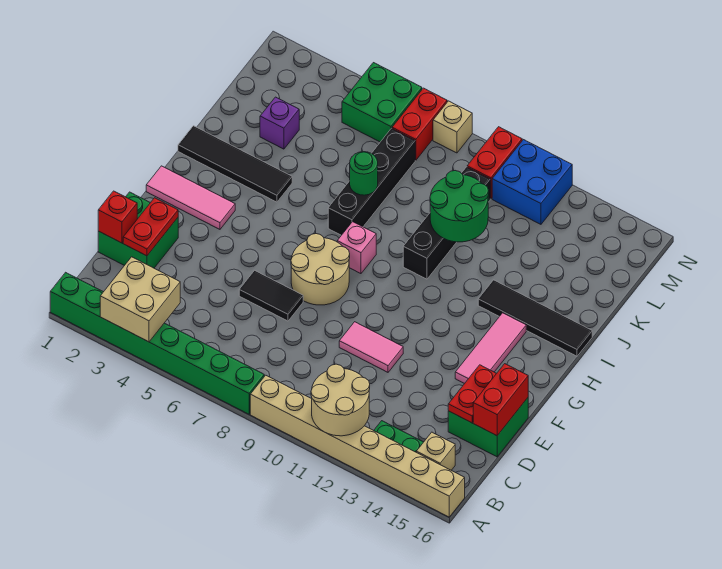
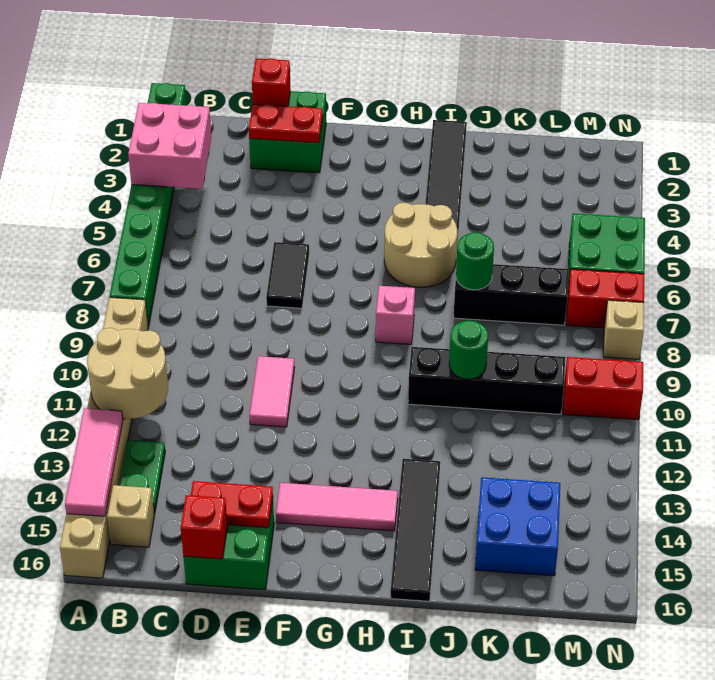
tan brick A3:B4 level 2 -> pink brick A3:B4 level 2
red brick D16:E16 level 2 -> red brick D16 level 2
tan round brick F7:G8 level 1 -> tan round brick H5:I6 level 1
pink tile G1:G3 level 1 -> pink tile A13:A15 level 2
black brick I7:L7 level 1 -> black brick J7:L7 level 1
green round brick J10:K11 level 2 -> green round brick J10 level 2
purple brick K3 level 1 -> none
blue brick M11:N12 level 1 -> blue brick K14:L15 level 1

